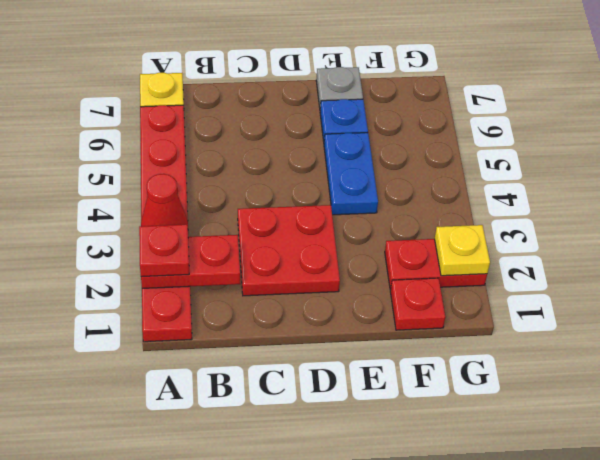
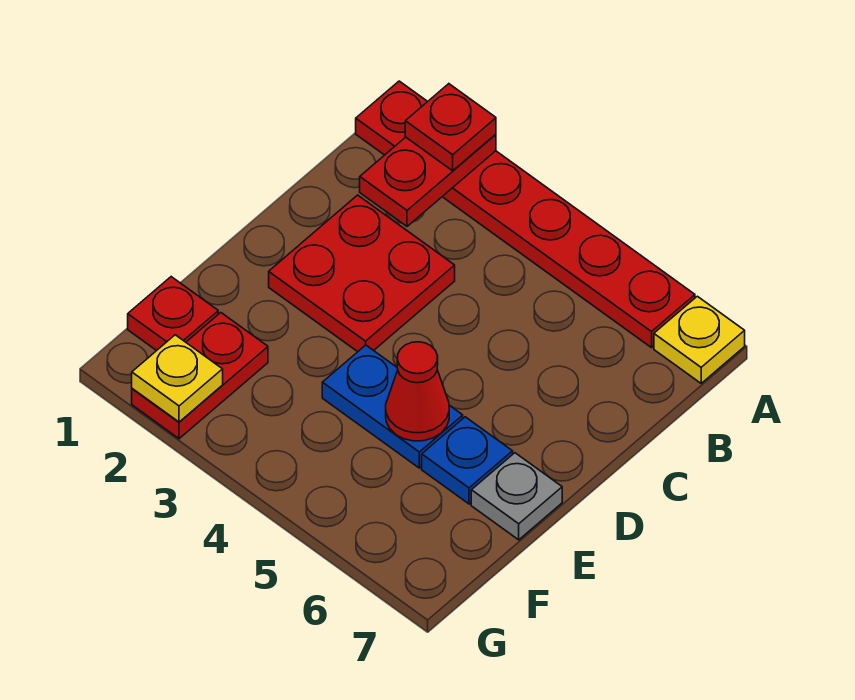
red cone A3 level 2 -> red cone E5 level 2

